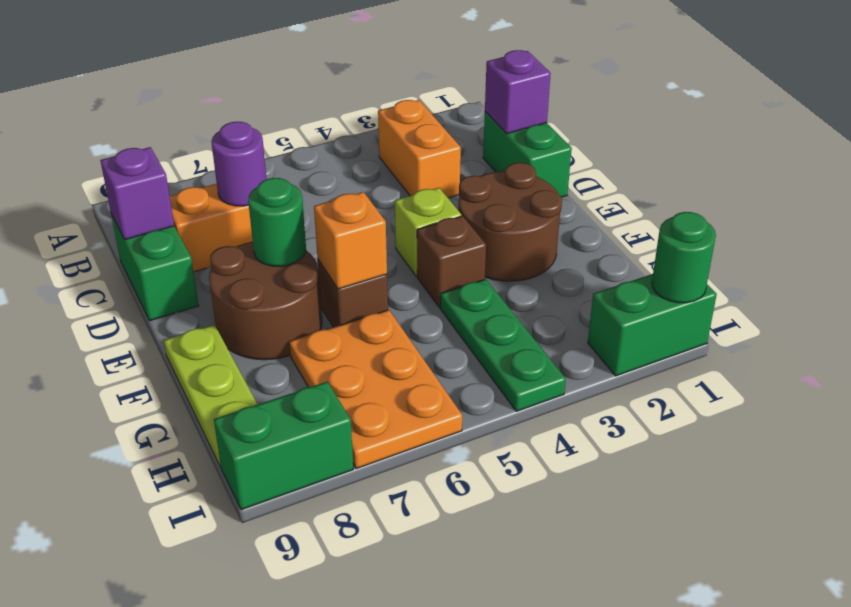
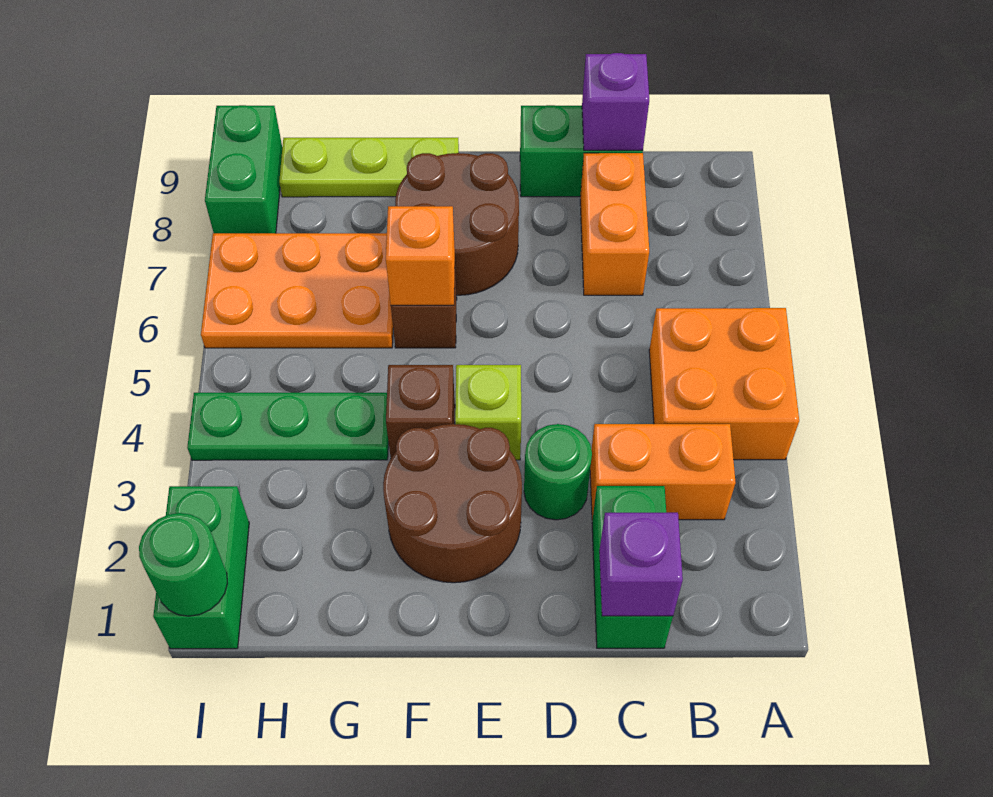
none -> orange brick A4:B5 level 1
green brick C1:D1 level 1 -> green brick C1:C2 level 1
purple round brick C7 level 2 -> none
green round brick E7 level 2 -> green round brick D3 level 1

